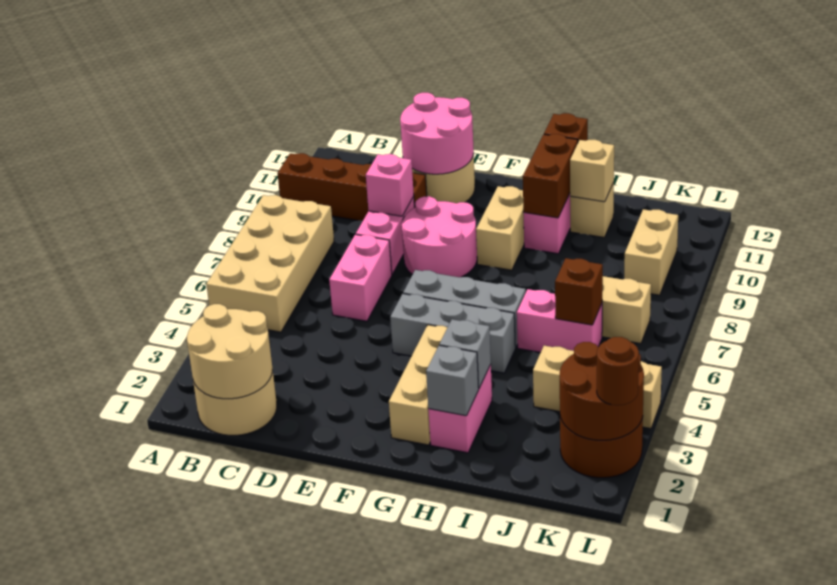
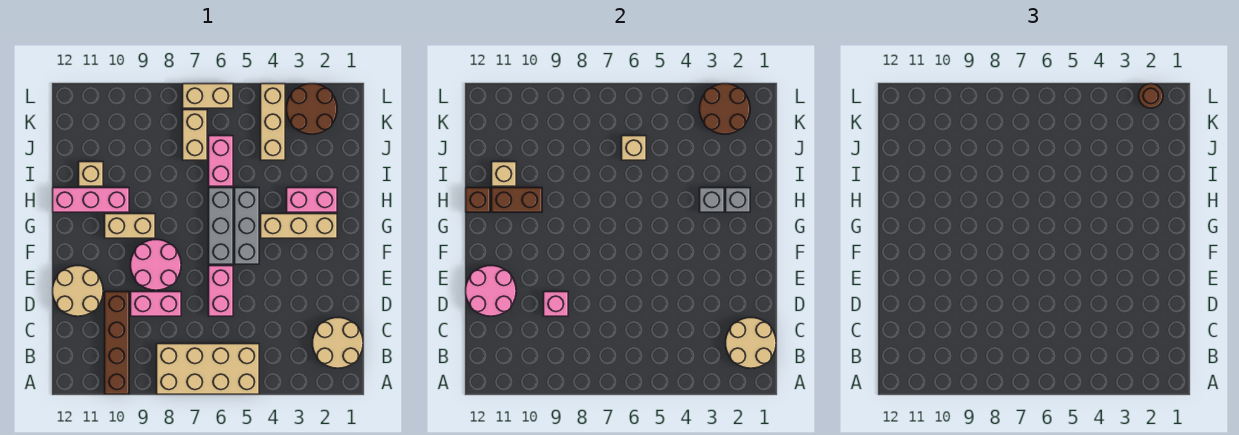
pink brick D6:D7 level 1 -> pink brick D6:E6 level 1
brown brick J6 level 2 -> tan brick J6 level 2
tan brick K9:K10 level 1 -> tan brick L6:L7 level 1

